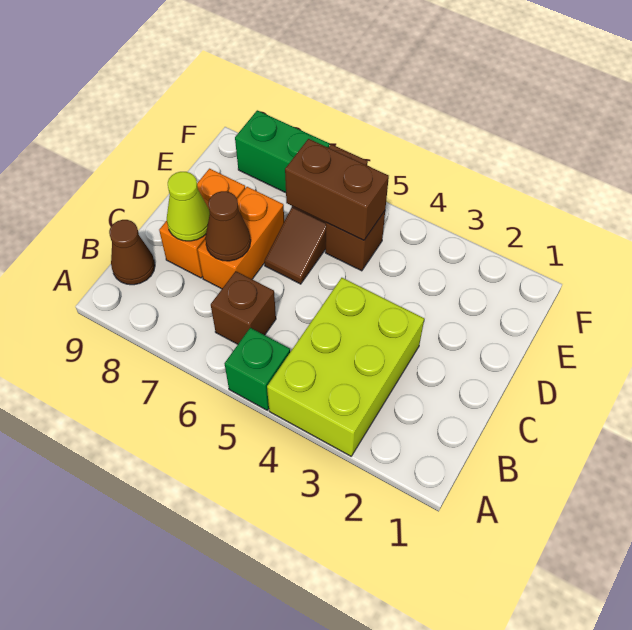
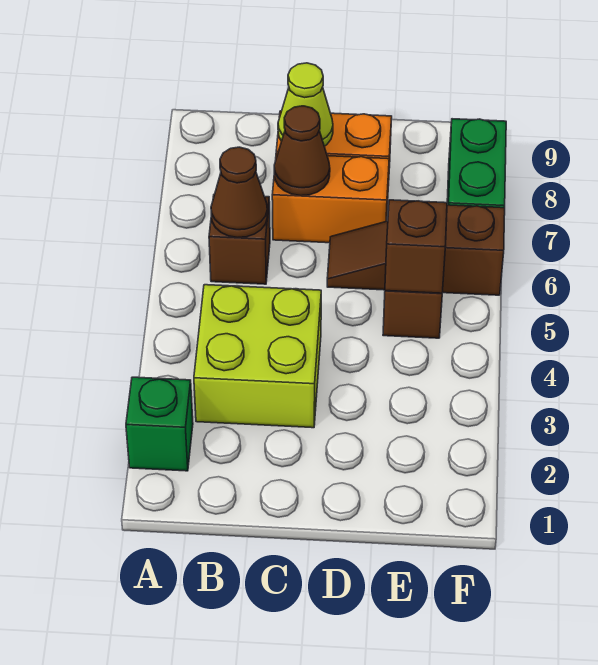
lime brick A3:C4 level 1 -> lime brick B3:C4 level 1
green brick A5 level 1 -> green brick A2 level 1
brown cone B9 level 1 -> brown cone B6 level 2
brown brick E5:E6 level 2 -> brown brick E5 level 2

